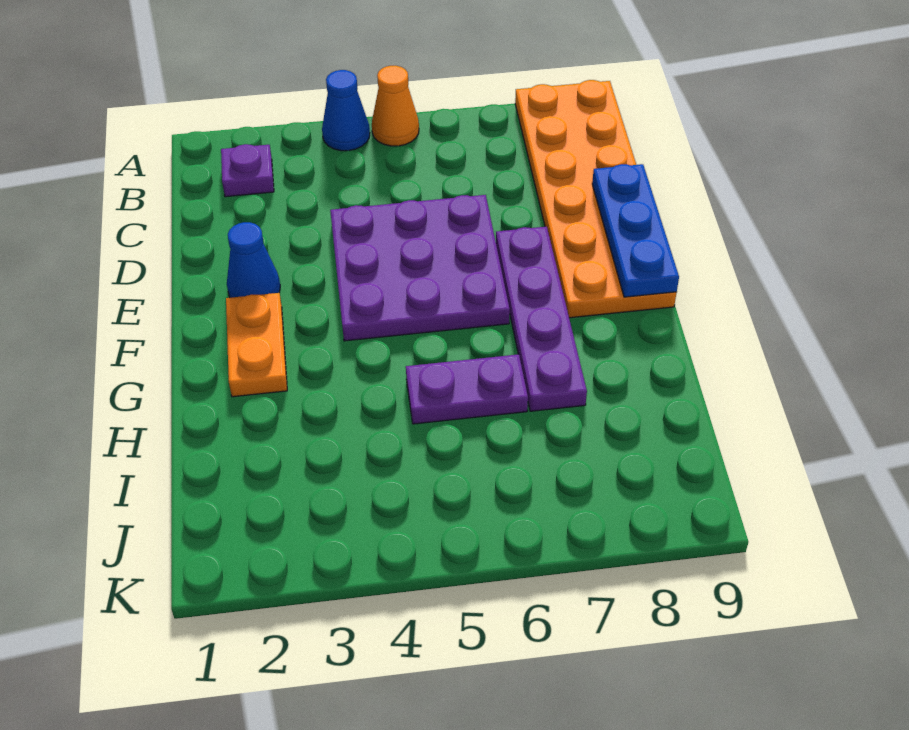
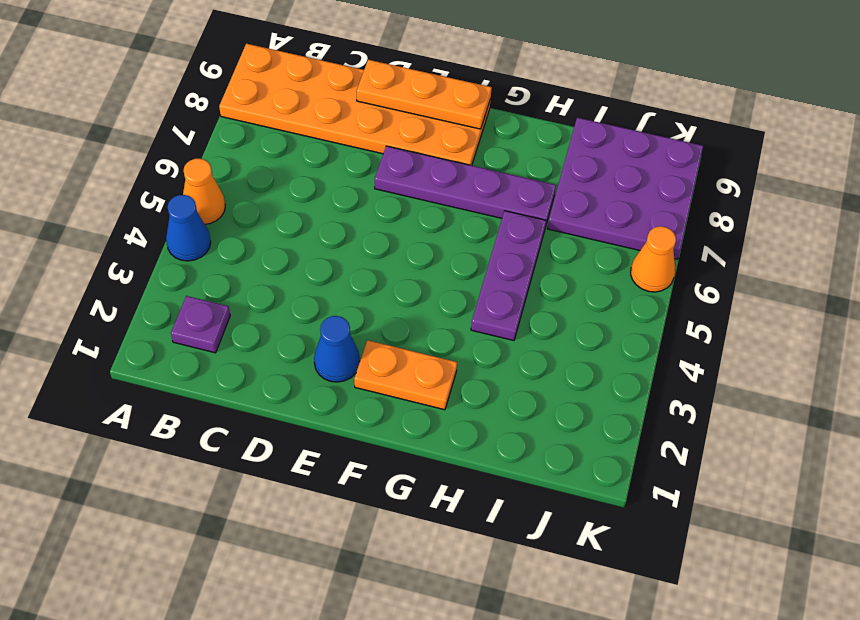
purple plate D4:F6 level 1 -> purple plate I7:K9 level 1
blue plate D9:F9 level 2 -> orange plate D9:F9 level 2
purple plate H5:H6 level 1 -> purple plate H4:H6 level 1
none -> orange cone K6 level 1

